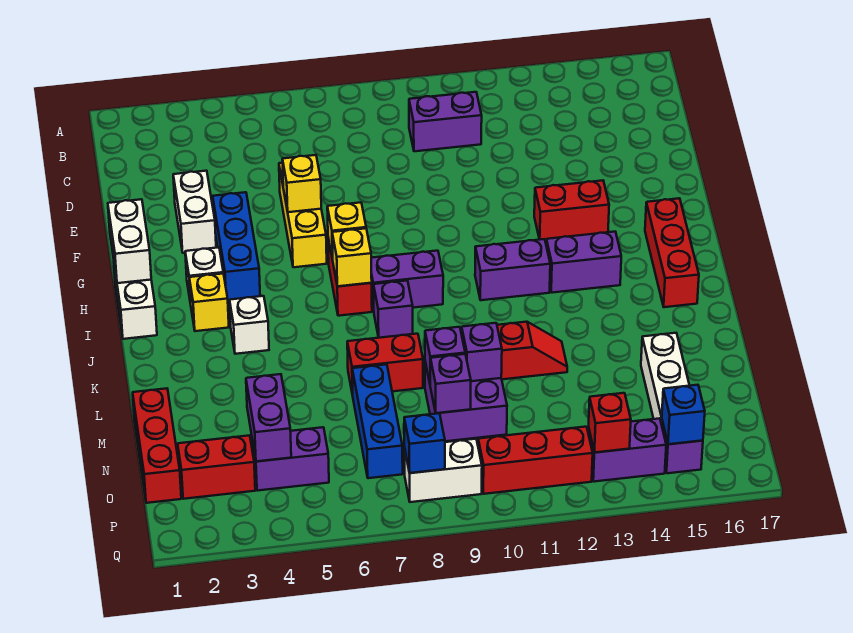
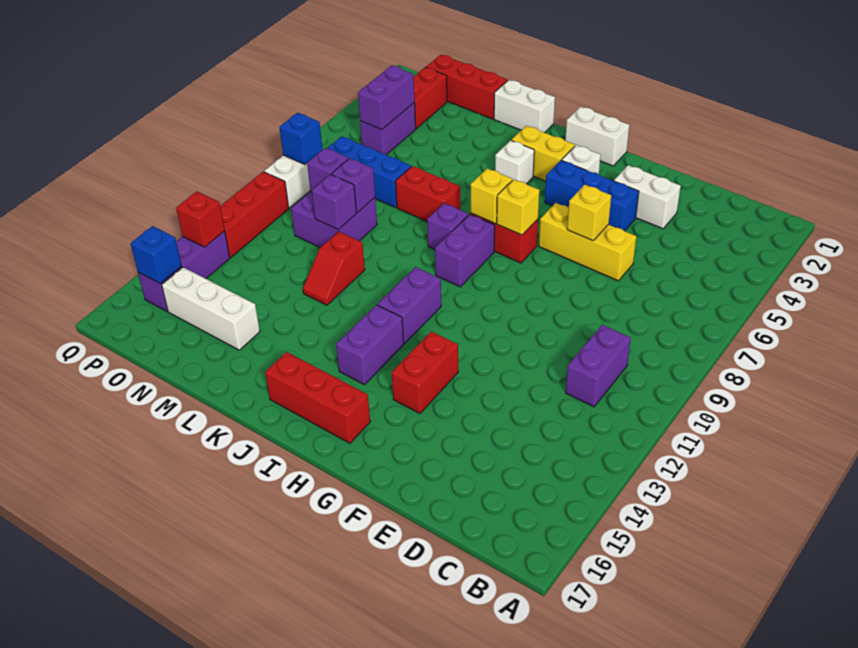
white brick G1:H1 level 2 -> white brick K1:L1 level 1
yellow brick I3 level 1 -> yellow brick I3:J3 level 1
red brick L7:L8 level 1 -> red brick K7:L7 level 1
purple brick N4:O4 level 2 -> purple brick O4:O5 level 2

